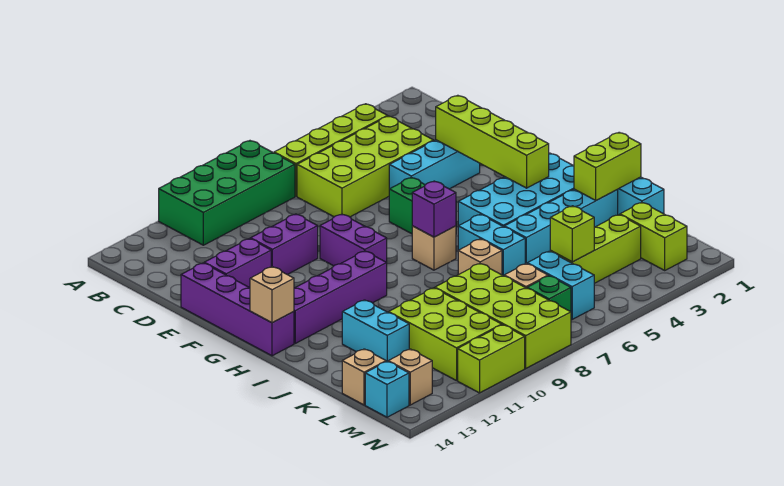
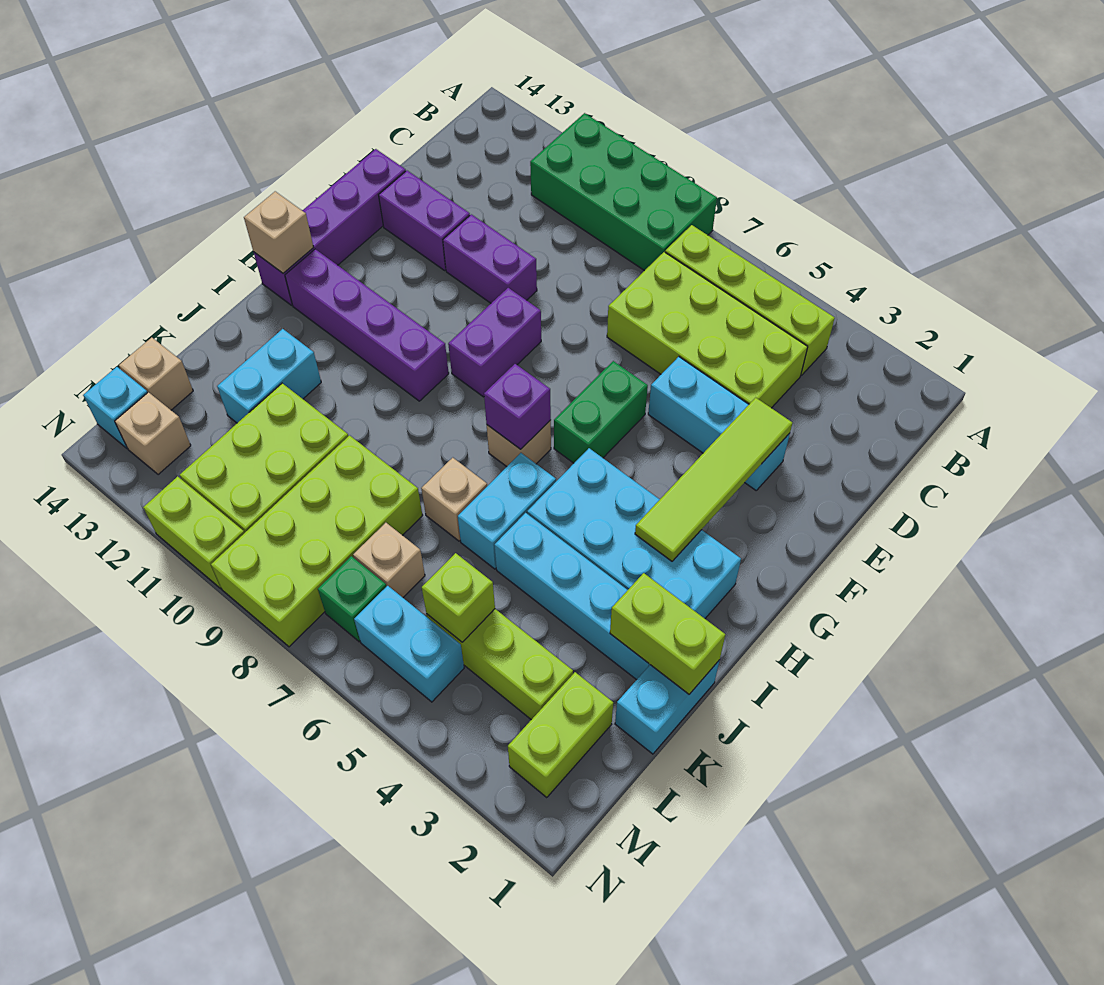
lime brick E3:H3 level 2 -> lime tile E3:H3 level 2
cyan brick L6:M6 level 1 -> cyan brick M5:M6 level 1

